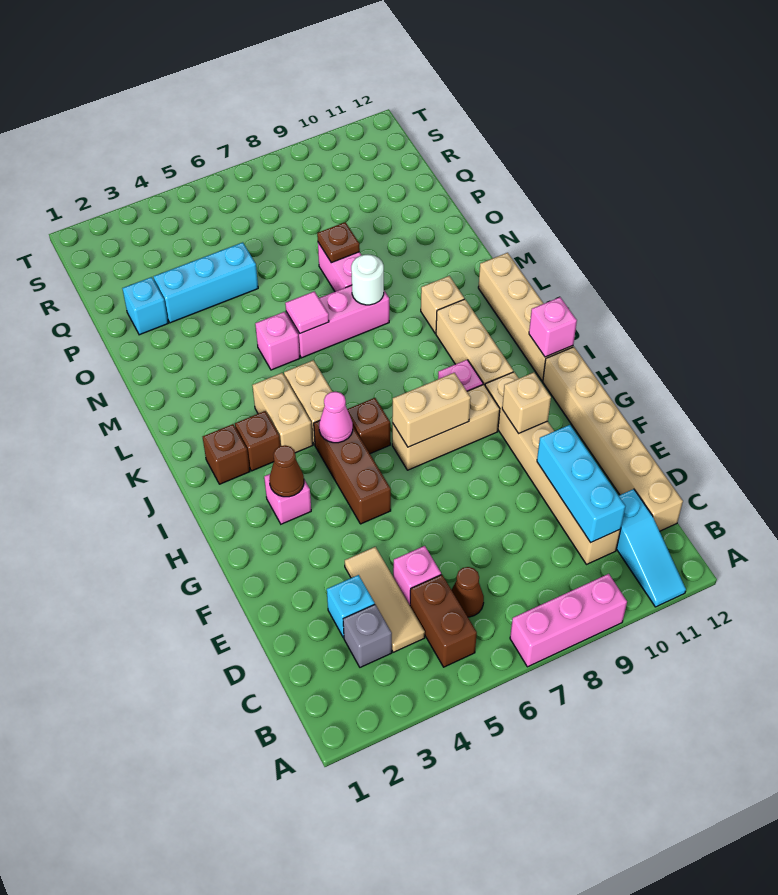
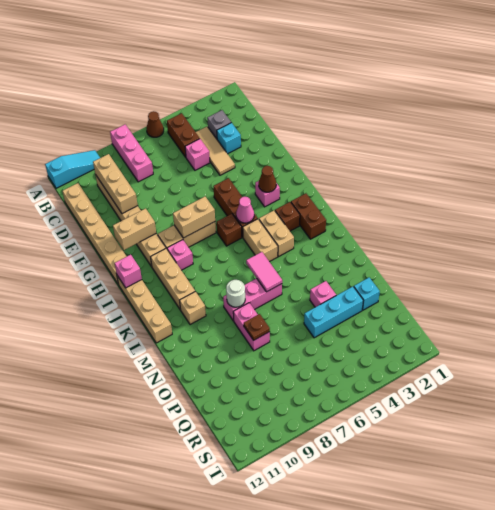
pink brick A7:A9 level 1 -> pink brick A8:C8 level 1
cyan slope A11:C11 level 1 top C -> cyan slope A10:A12 level 1 top 12
brown cone C6 level 1 -> brown cone A6 level 1
cyan brick C10:E10 level 2 -> tan brick C10:E10 level 2
tan brick G10 level 2 -> tan brick G10:G11 level 2
brown brick J2 level 1 -> brown brick J2:K2 level 1
pink brick M5 level 1 -> pink brick O4 level 1
pink tile M6 level 2 -> pink tile L6:M6 level 2

